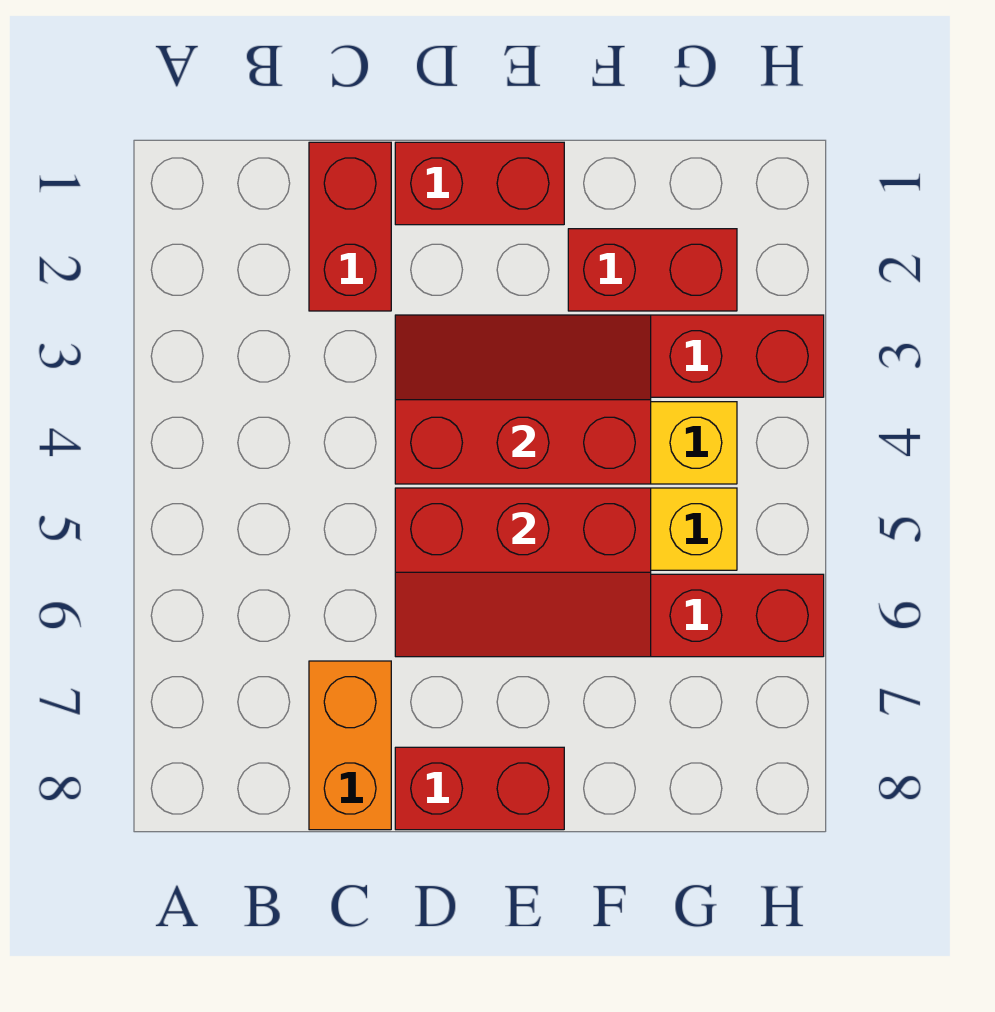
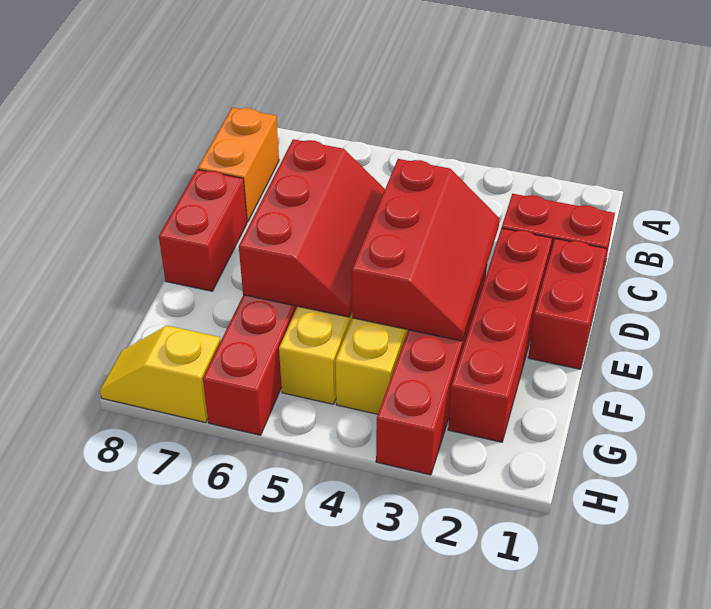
orange brick C7:C8 level 1 -> orange brick B8:C8 level 1
red slope D5:F6 level 2 top 5 -> red slope D5:F6 level 2 top 6
red brick F2:G2 level 1 -> red brick D2:G2 level 1
none -> yellow slope H7:H8 level 1 top 7

